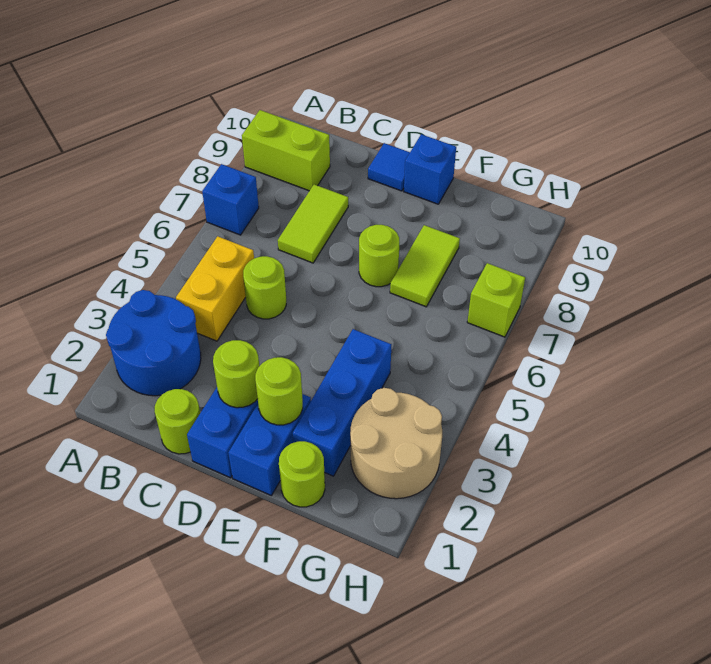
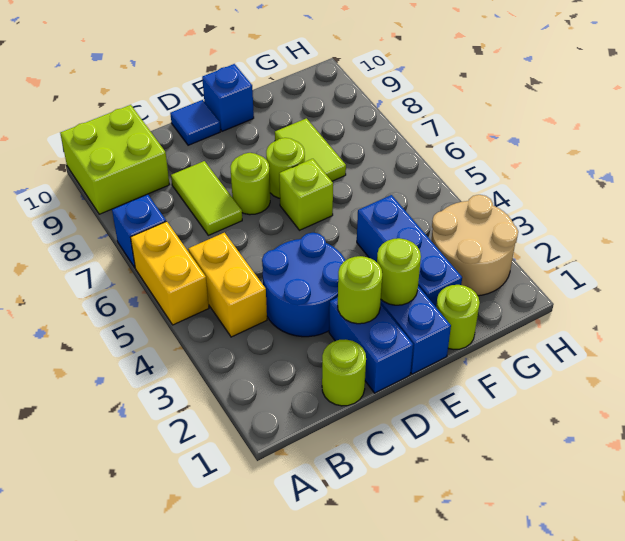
blue round brick A2:B3 level 1 -> blue round brick C3:D4 level 1
none -> yellow brick A5:A6 level 1
lime brick A9:B9 level 1 -> lime brick A9:B10 level 1
lime round brick C5 level 1 -> lime round brick D7 level 1
lime brick H7 level 1 -> lime brick E6 level 1

